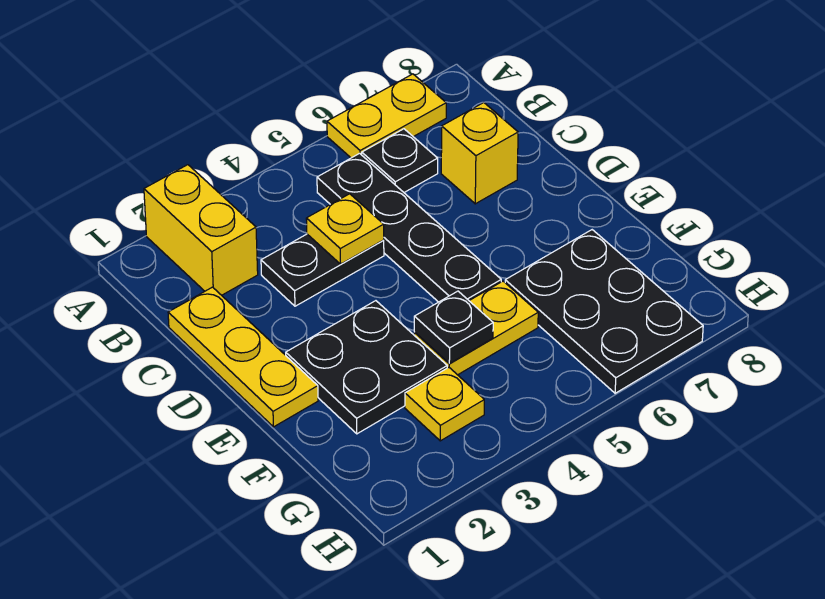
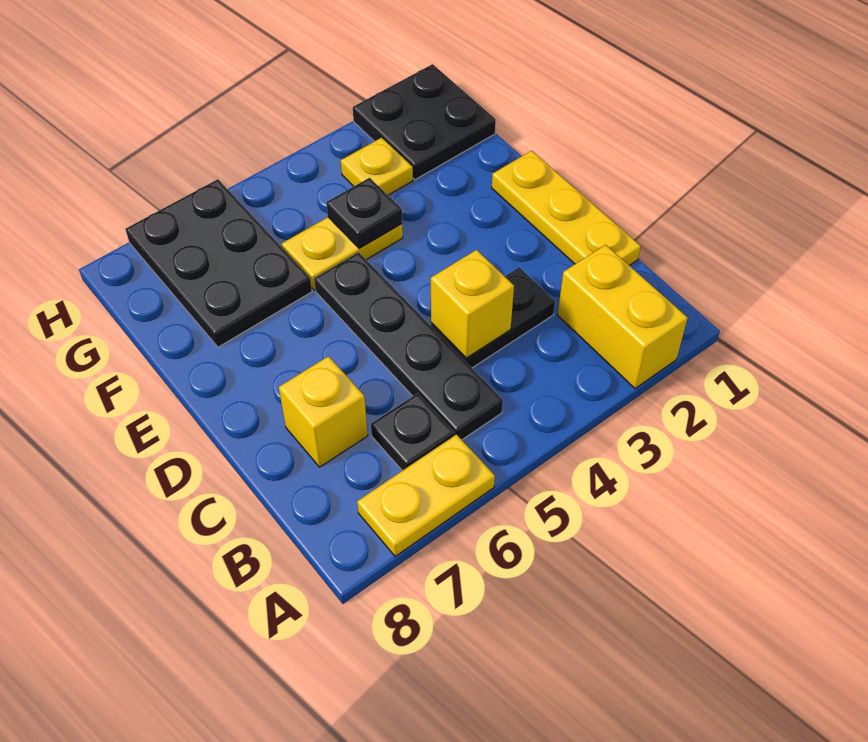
yellow plate C4 level 2 -> yellow brick C4 level 2
black plate E2:F3 level 1 -> black plate G1:H2 level 1

